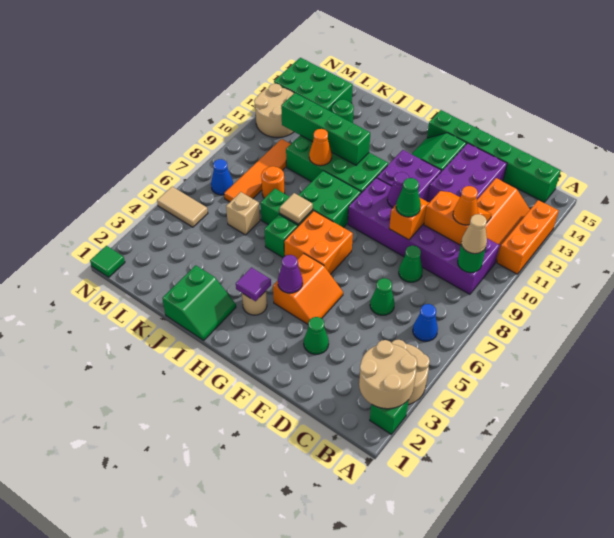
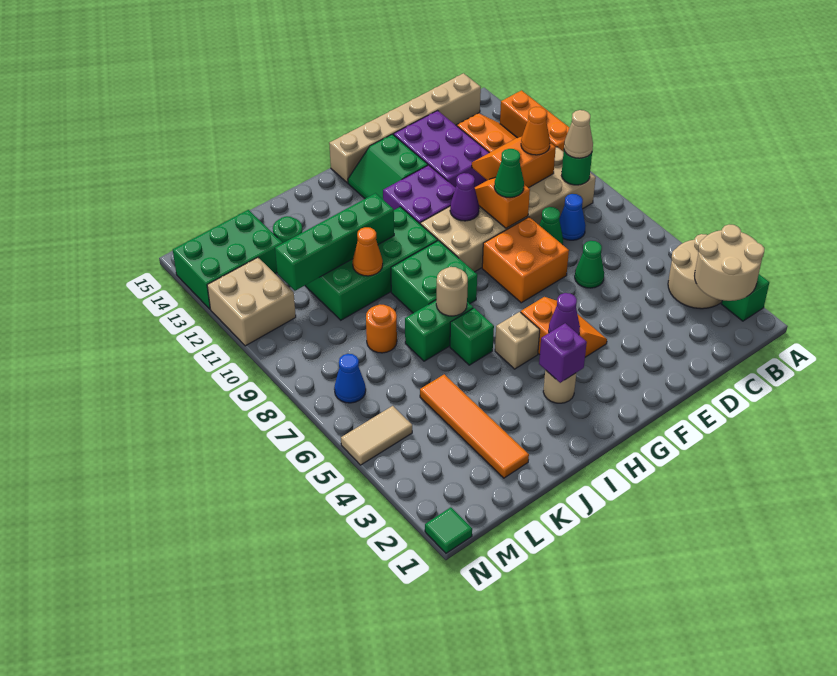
blue cone B6 level 1 -> blue cone C8 level 1
purple brick B9:G10 level 1 -> tan brick B9:G10 level 1
green brick B15:G15 level 1 -> tan brick B15:G15 level 1
green cone E3 level 1 -> none
orange brick G6:H7 level 1 -> orange brick E7:F8 level 1
purple tile H3 level 2 -> purple brick H3 level 2
green slope I1:J2 level 1 top J -> none
tan tile I7 level 2 -> tan round brick I7 level 2
tan brick K6 level 1 -> tan brick H5 level 1
orange tile L7:L10 level 1 -> orange tile K2:K5 level 1
tan round brick M11:N12 level 1 -> tan brick M11:N12 level 1

